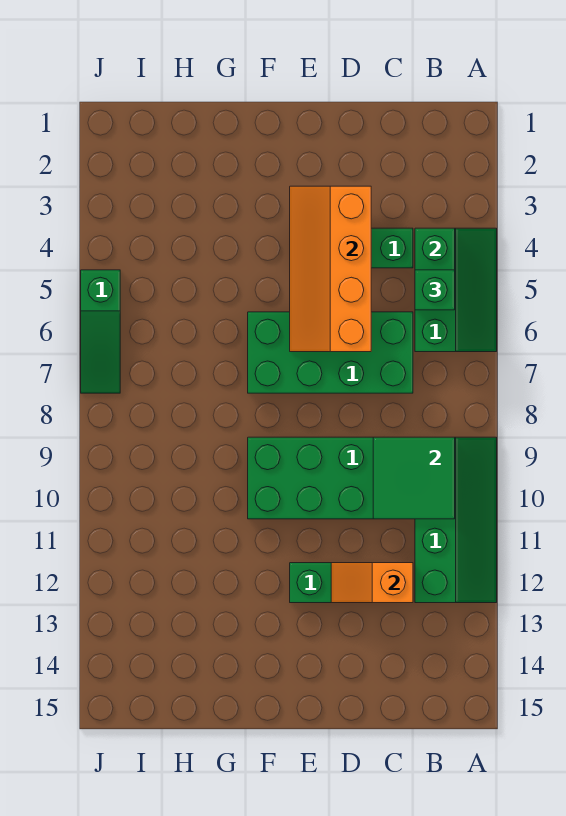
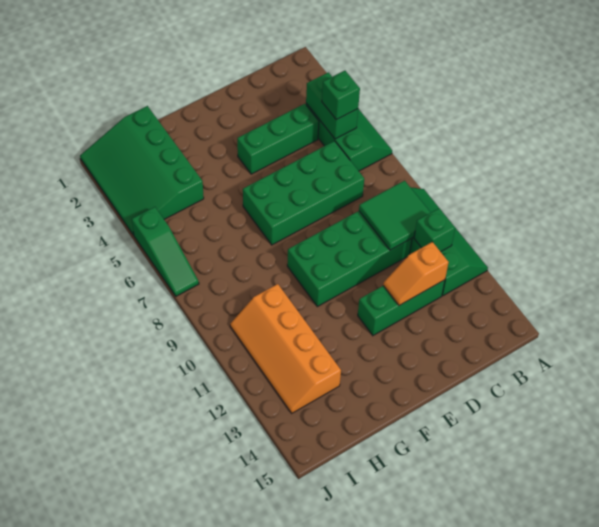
none -> green brick B11 level 2
orange slope D3:E6 level 2 top D -> orange slope H10:I13 level 1 top H
none -> green slope H1:J4 level 1 top H

